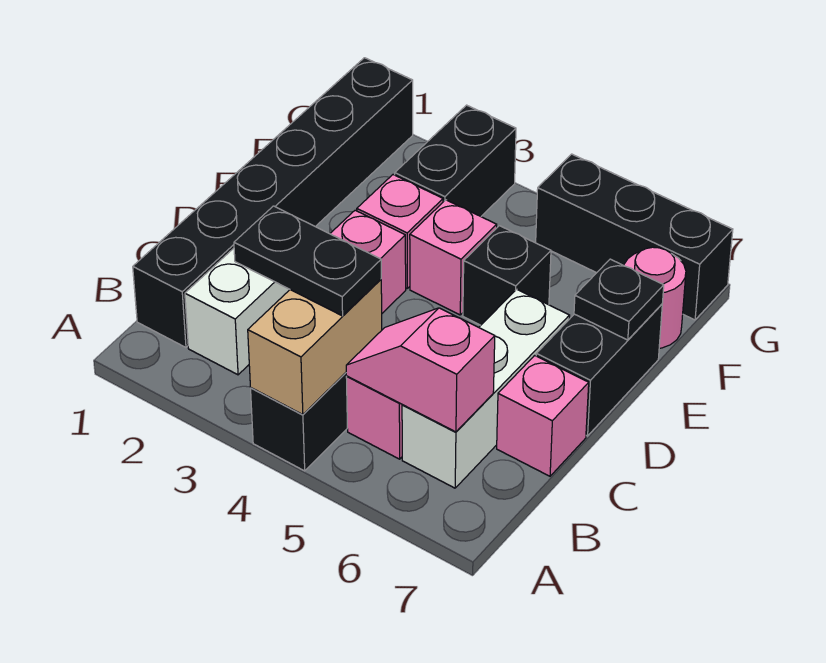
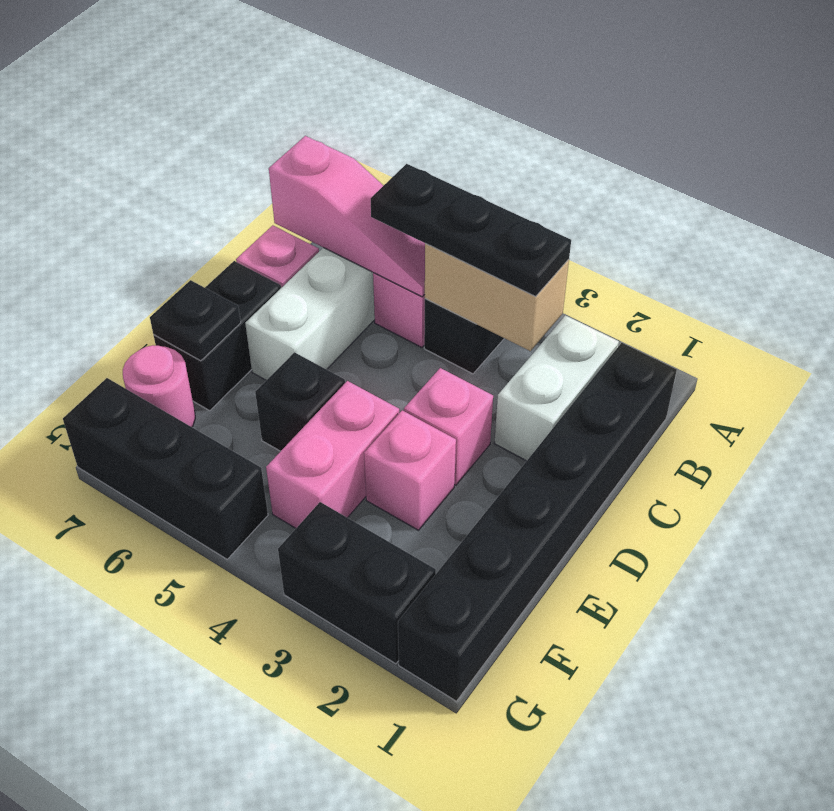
tan brick A4:B4 level 2 -> tan brick B3:B4 level 2
black plate B3:B4 level 3 -> black plate B3:B5 level 3
pink slope B5:B6 level 2 top 6 -> pink slope B5:B7 level 2 top 7
pink brick E4 level 1 -> pink brick E4:F4 level 1
black brick F3:G3 level 1 -> black brick G2:G3 level 1

